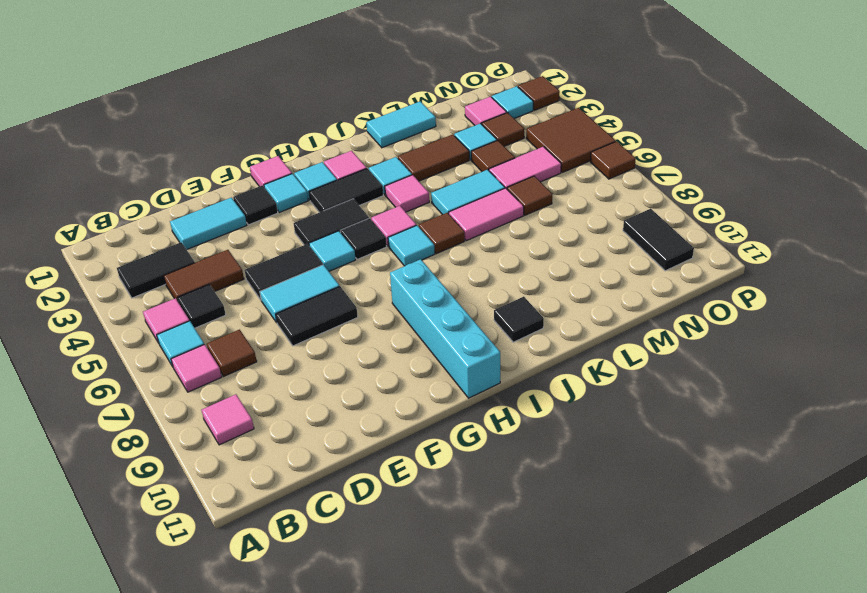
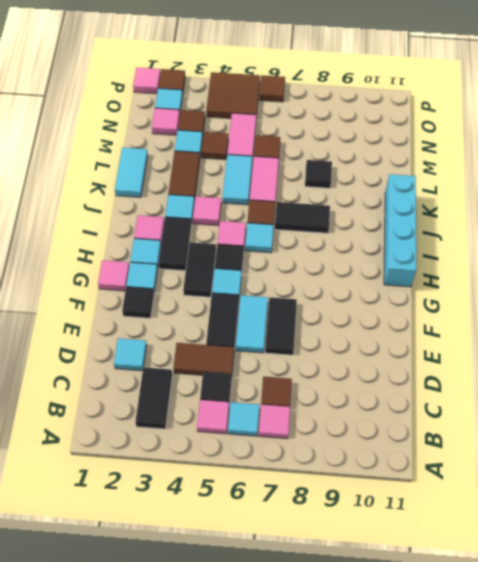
pink tile B9 level 1 -> pink tile P1 level 1
brown tile C4:D4 level 1 -> brown tile D4:D5 level 1
cyan tile D2:E2 level 1 -> cyan tile D2 level 1
cyan brick H8:H11 level 1 -> cyan brick H11:K11 level 1
black tile J10 level 1 -> black tile L8 level 1
black tile O9:O10 level 1 -> black tile J7:J8 level 1

